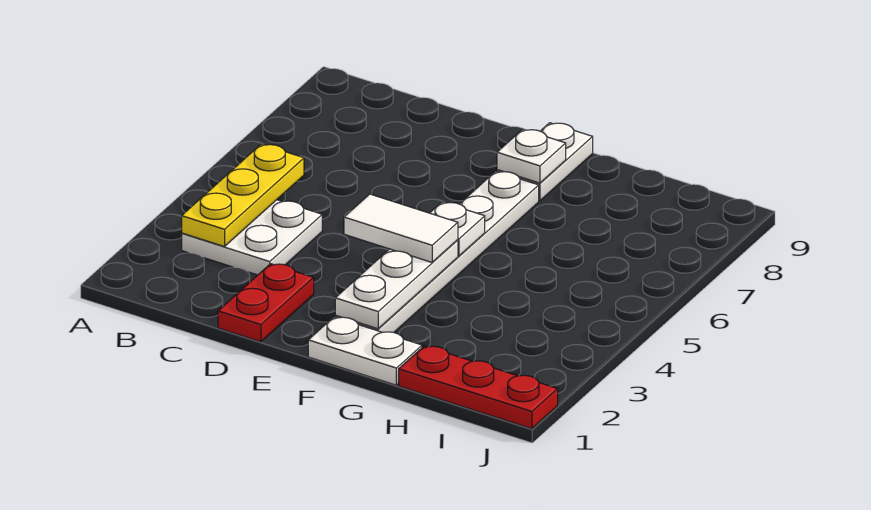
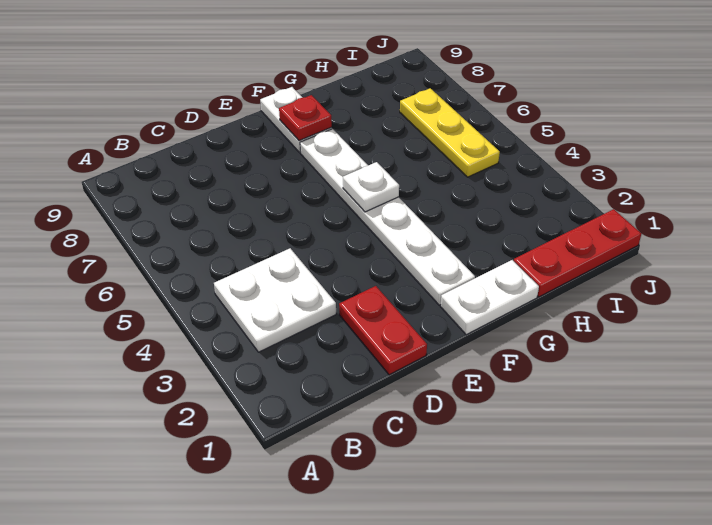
yellow plate B3:B5 level 2 -> yellow plate I5:I7 level 1
white tile E4:F4 level 3 -> none
white plate F2:F4 level 2 -> none
white plate F8 level 2 -> red plate F8 level 2

